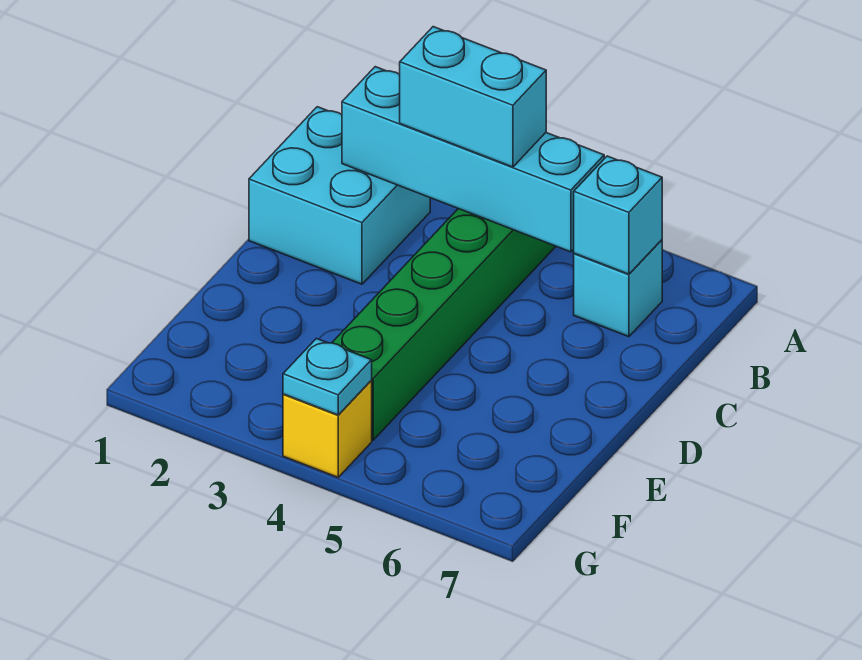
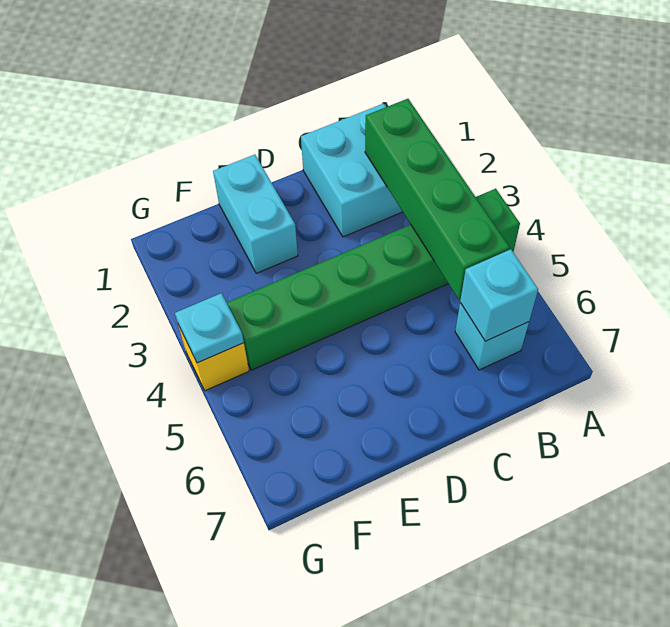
cyan brick B2:B5 level 2 -> green brick B2:B5 level 2
cyan brick B3:B4 level 3 -> cyan brick E1:E2 level 1

